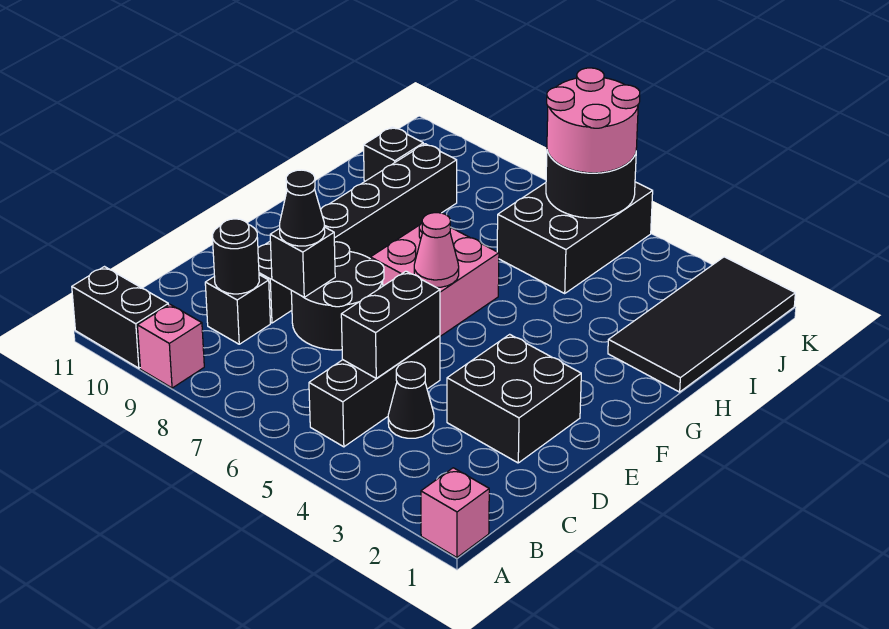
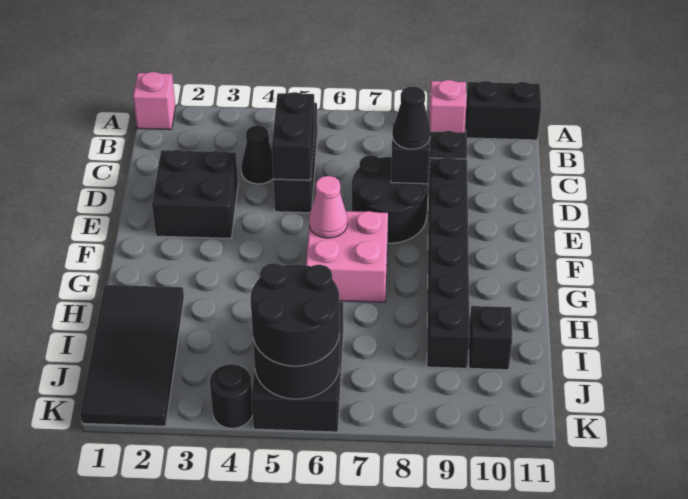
black round brick C9 level 2 -> black round brick K4 level 1
pink round brick J5:K6 level 3 -> black round brick J5:K6 level 3

